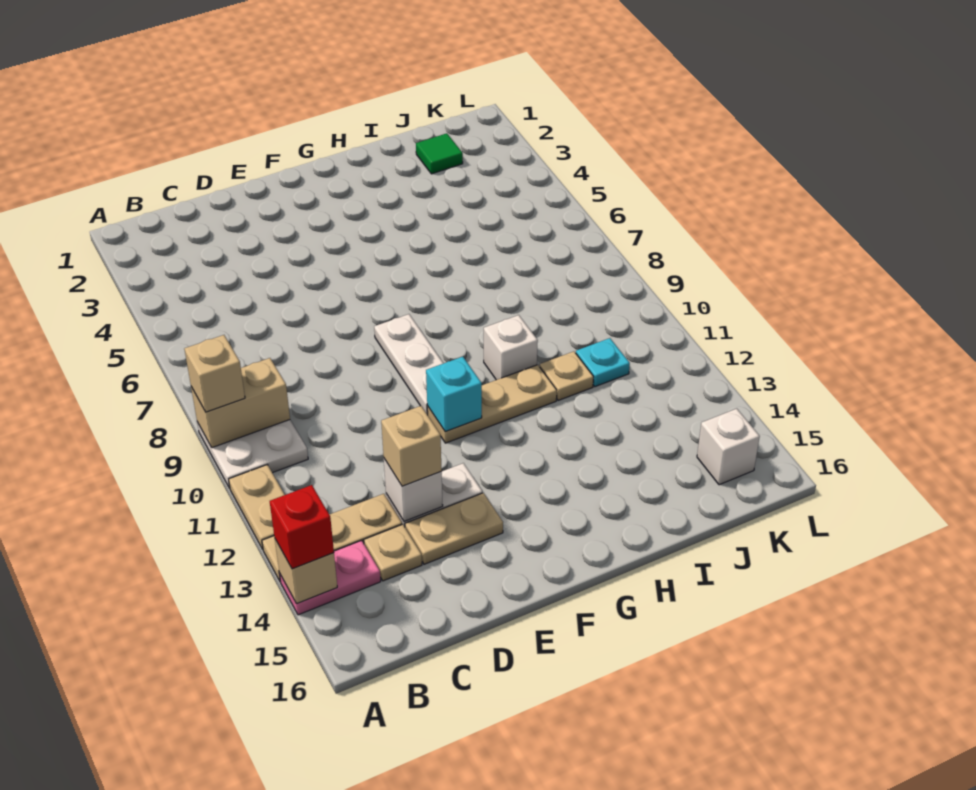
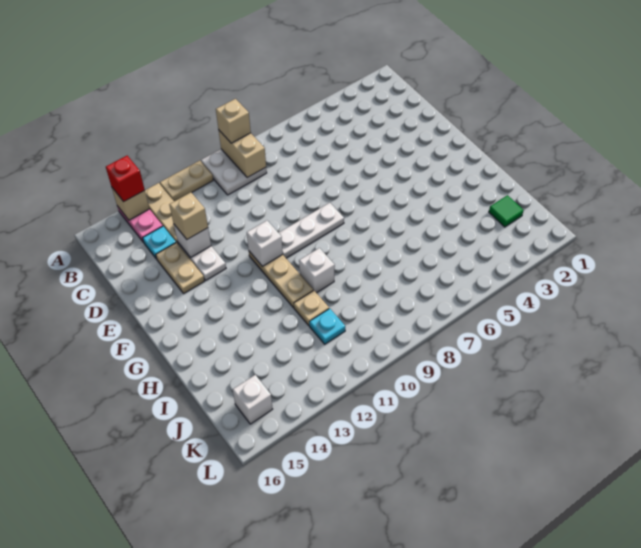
tan plate C14 level 1 -> cyan plate C14 level 1
cyan brick F11 level 2 -> white brick F11 level 2

